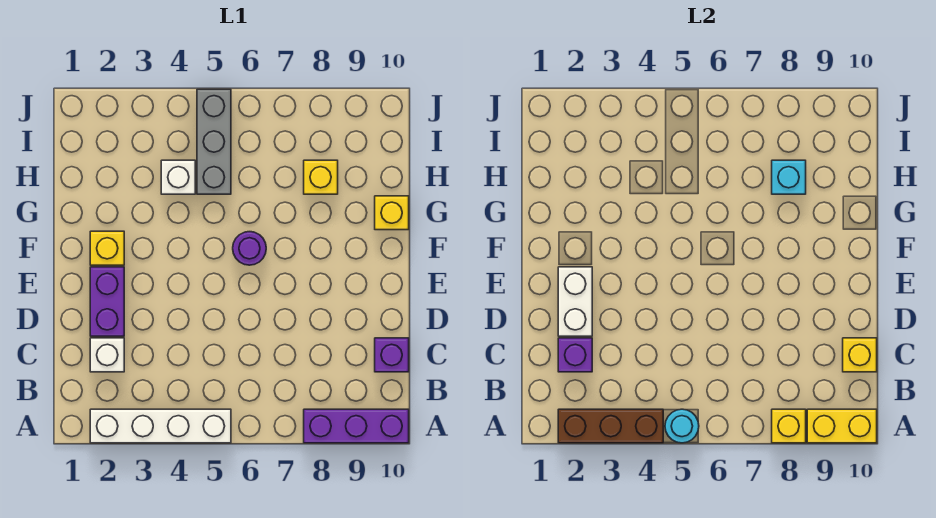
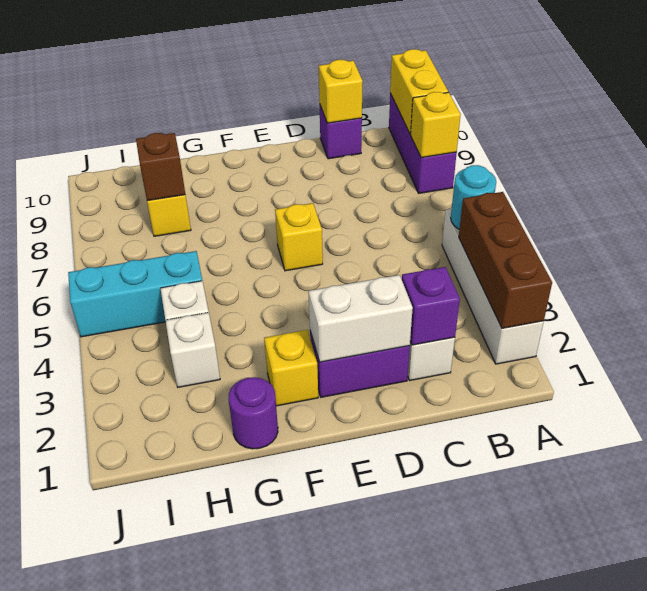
purple round brick F6 level 1 -> purple round brick G1 level 1
yellow brick G10 level 1 -> yellow brick E6 level 1
none -> white brick H3 level 1
grey brick H5:J5 level 1 -> cyan brick H5:J5 level 1
cyan brick H8 level 2 -> brown brick H8 level 2

